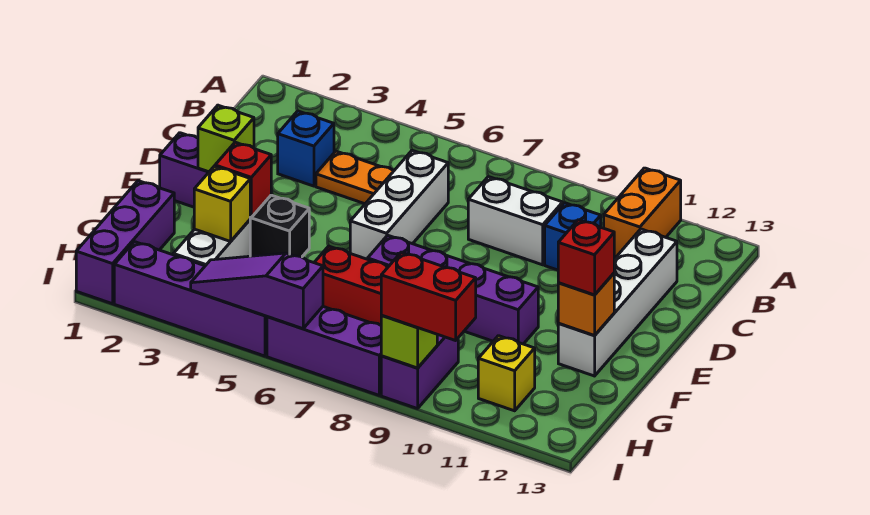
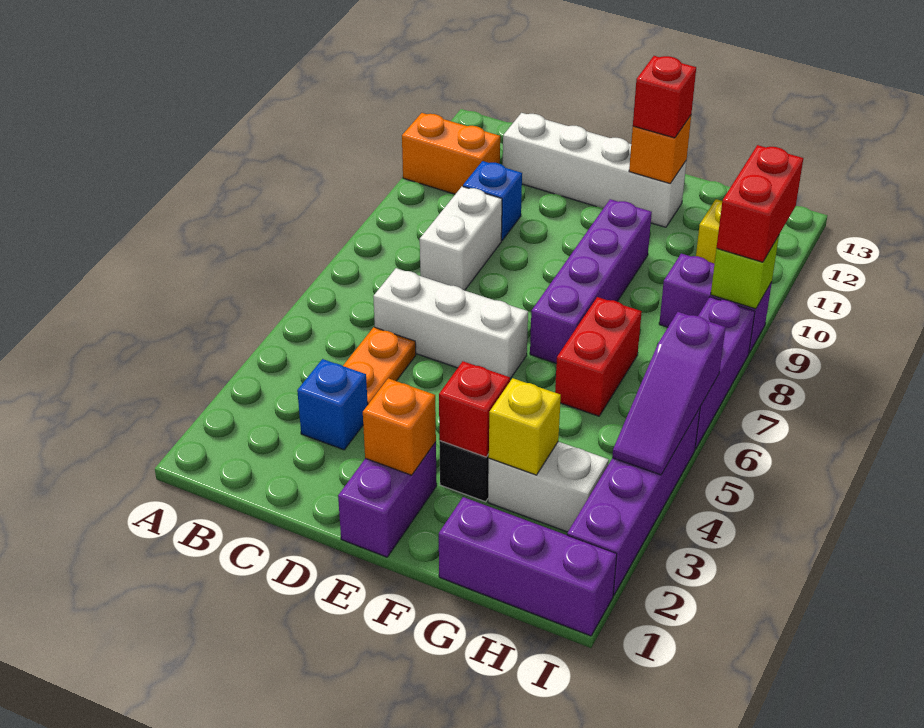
lime brick E2 level 2 -> orange brick E2 level 2

